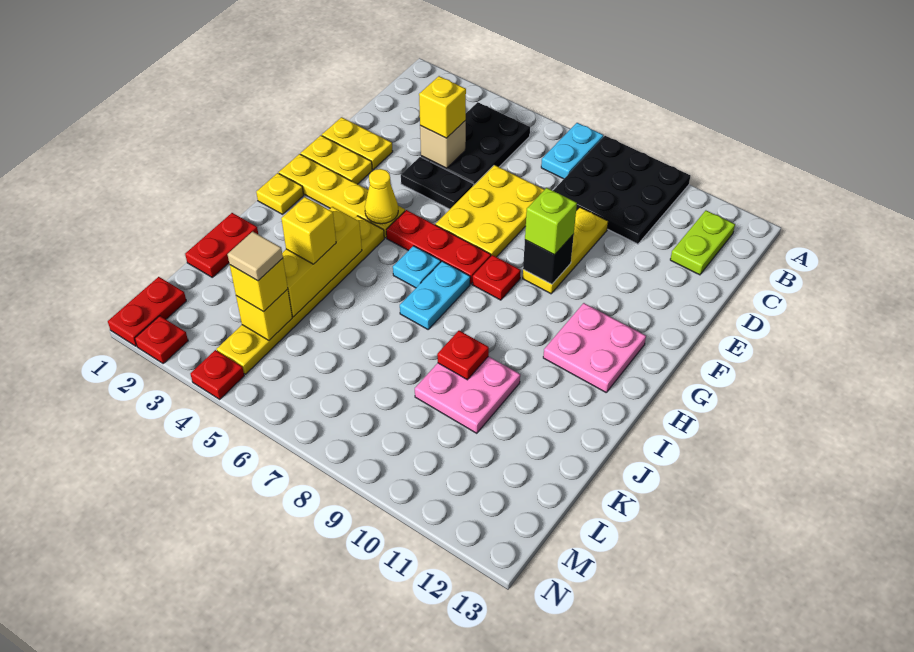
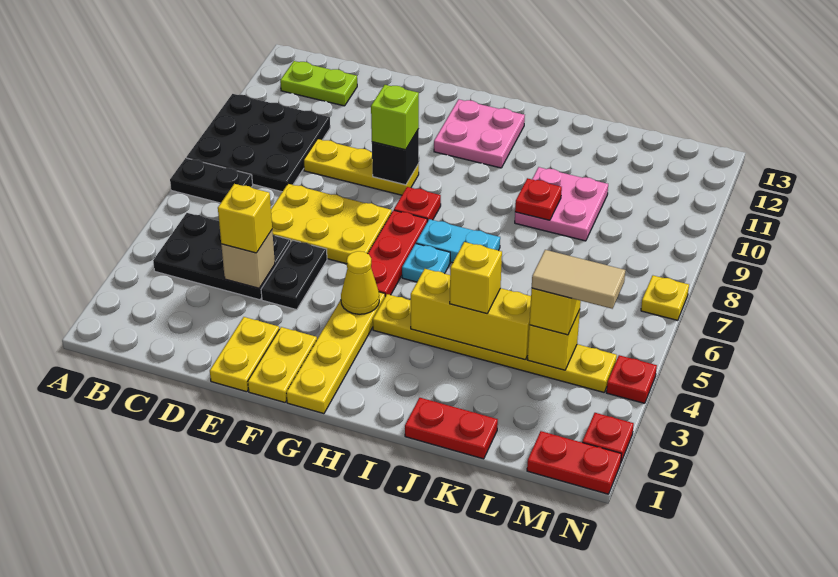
cyan plate A7:B7 level 1 -> black plate A7:B7 level 1
yellow plate H1 level 1 -> yellow plate N7 level 1
tan tile L4 level 4 -> tan tile L4:M4 level 4

